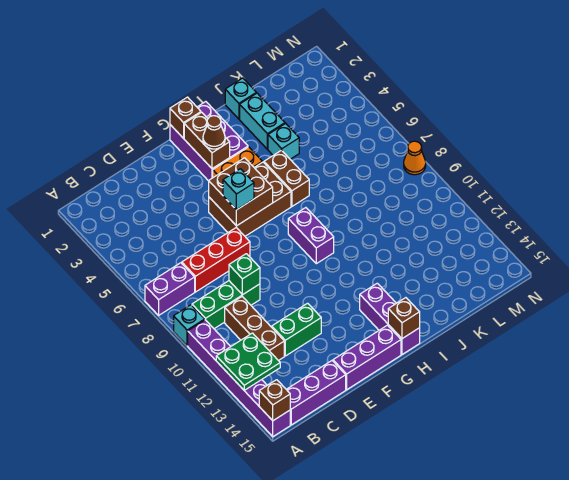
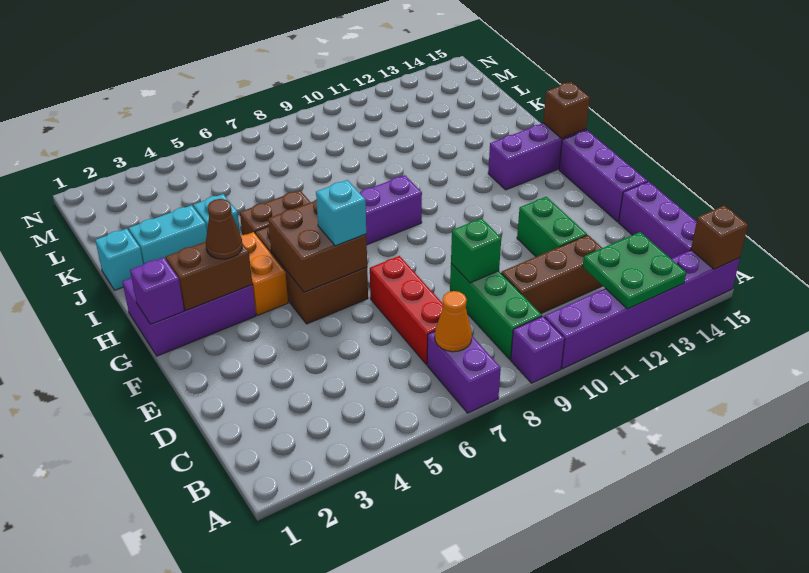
cyan brick A9 level 1 -> purple brick A9 level 1
brown brick G1 level 2 -> purple brick G1 level 2
orange cone N8 level 1 -> orange cone B7 level 2

